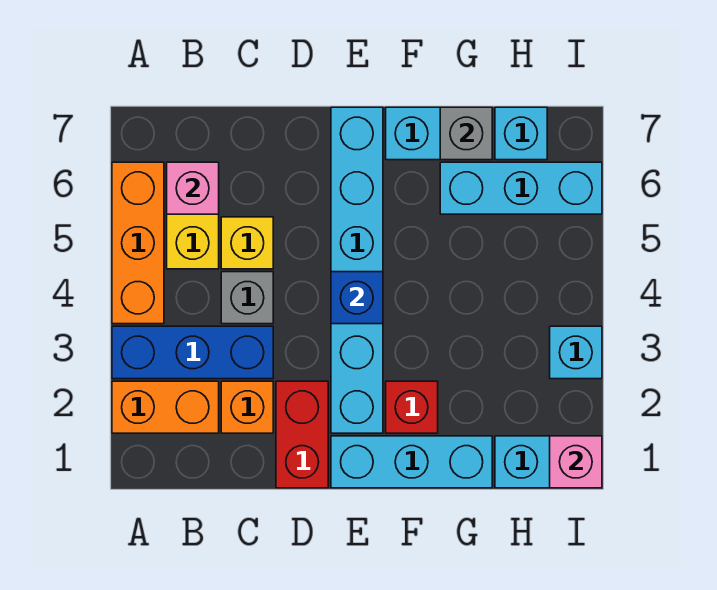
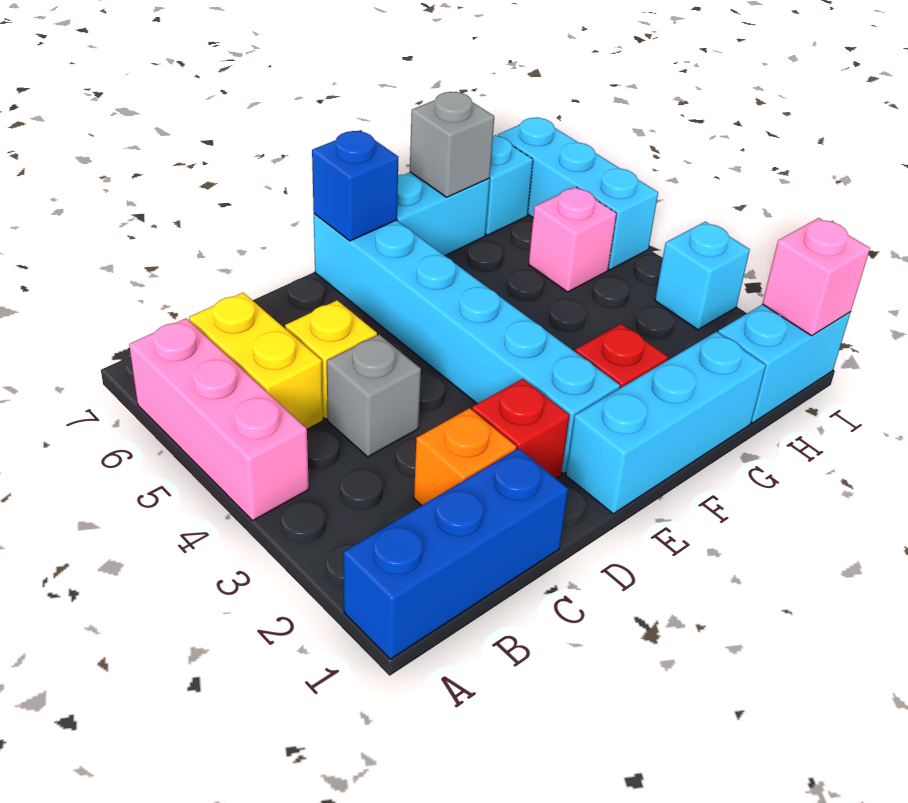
orange brick A2:B2 level 1 -> none
blue brick A3:C3 level 1 -> blue brick A1:C1 level 1
orange brick A4:A6 level 1 -> pink brick A4:A6 level 1
pink brick B6 level 2 -> pink brick H5 level 1
red brick D1:D2 level 1 -> red brick D2 level 1
blue brick E4 level 2 -> blue brick E7 level 2
cyan brick G6:I6 level 1 -> cyan brick I5:I7 level 1

